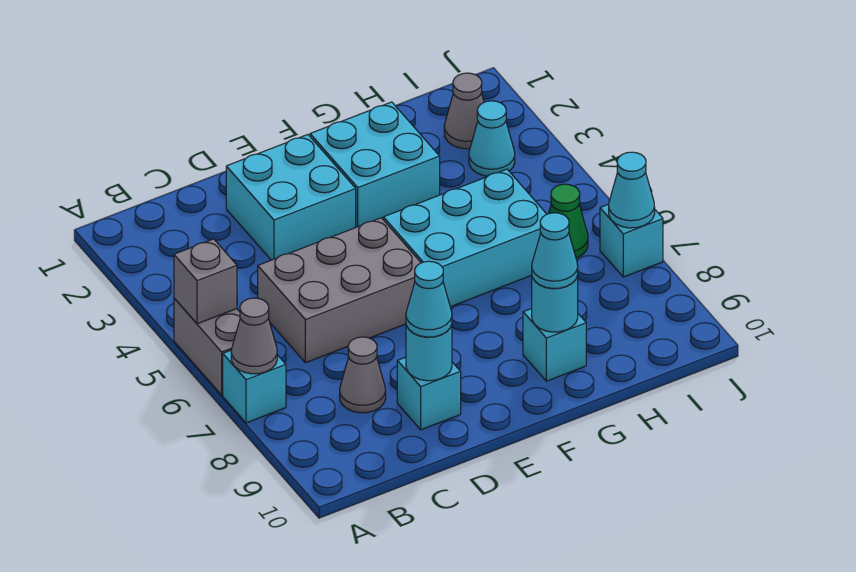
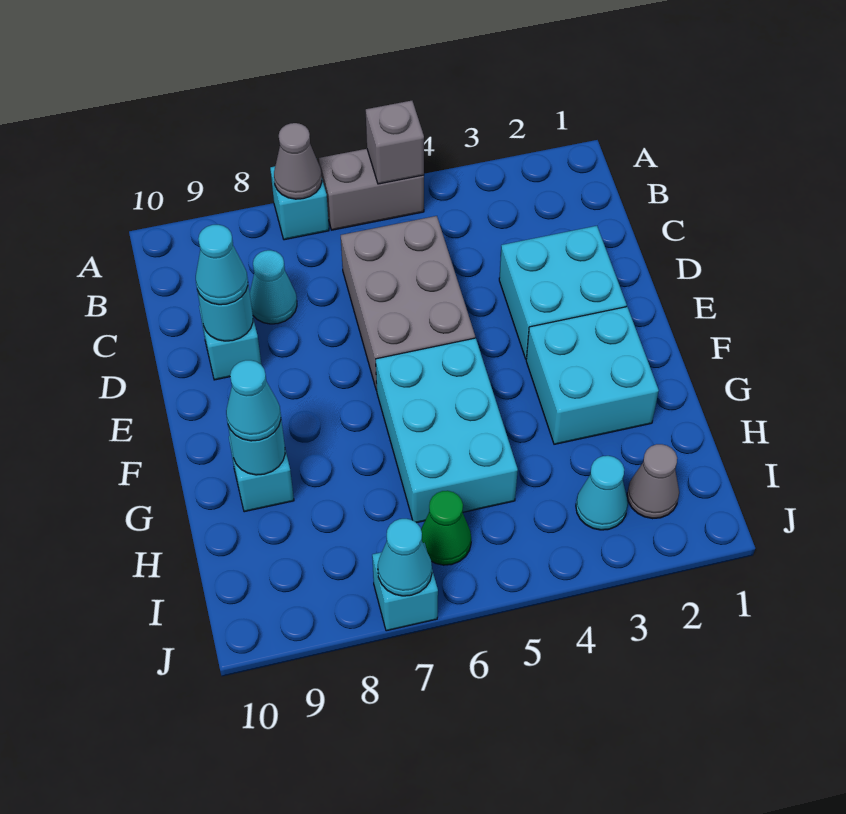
grey cone C8 level 1 -> cyan cone C8 level 1

